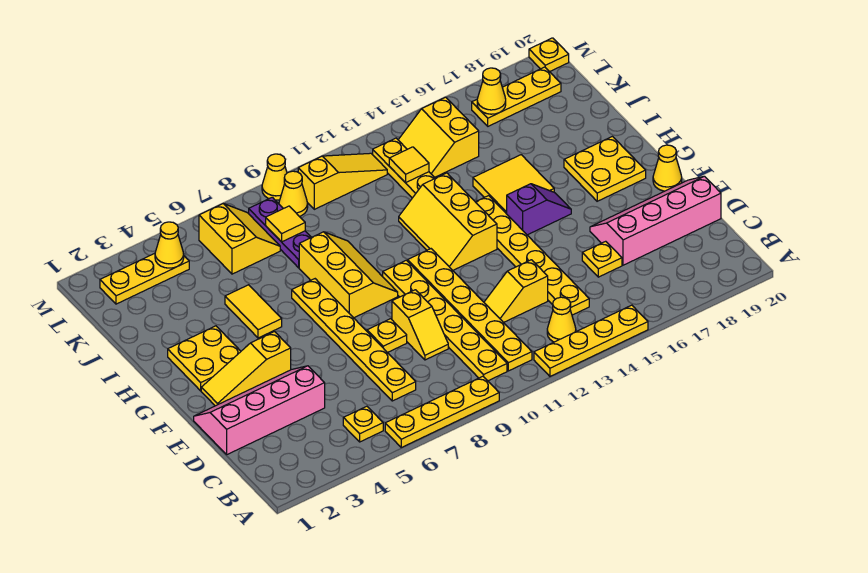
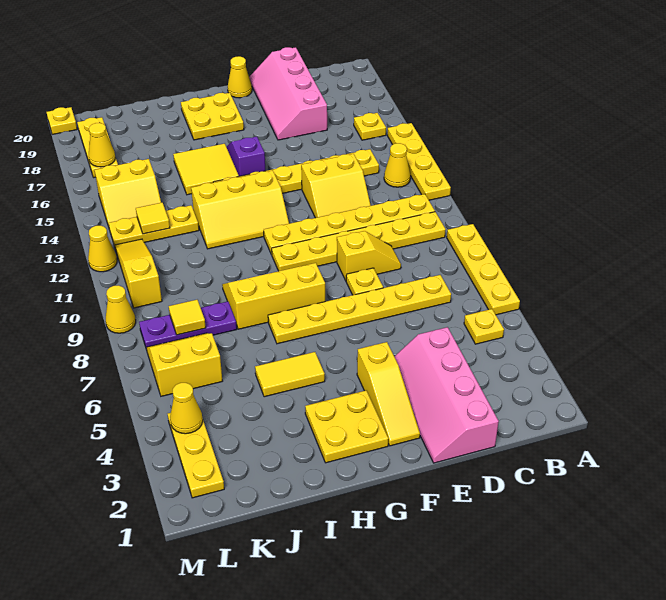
yellow slope D12:D13 level 1 top 13 -> yellow slope D12:E13 level 1 top 13
yellow plate D16 level 1 -> yellow plate B16 level 1
yellow cone L9 level 1 -> yellow cone M12 level 1

